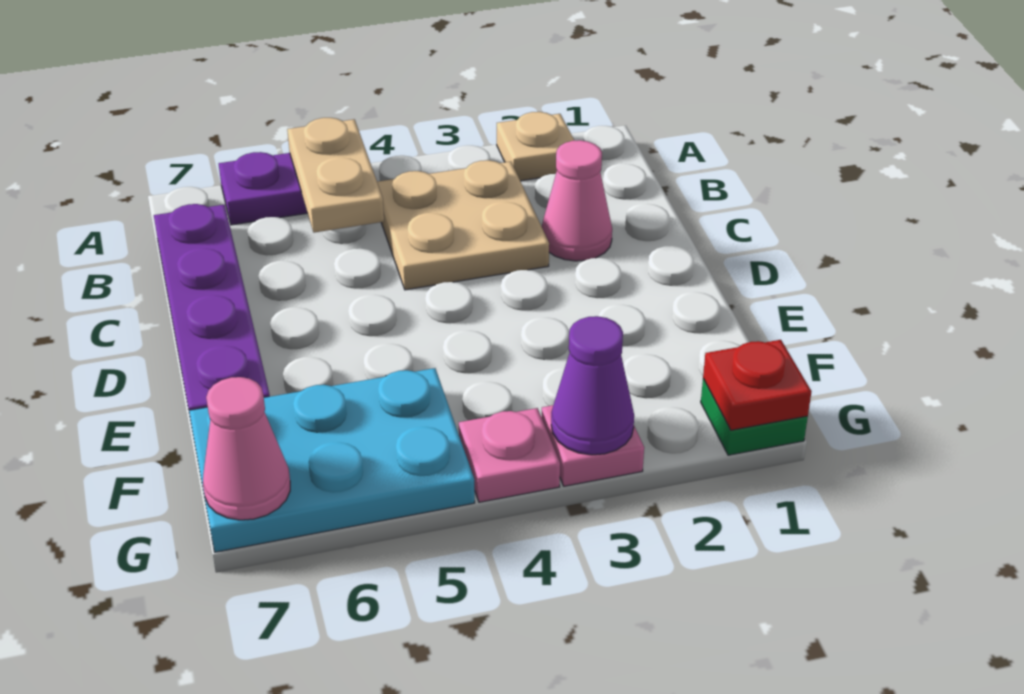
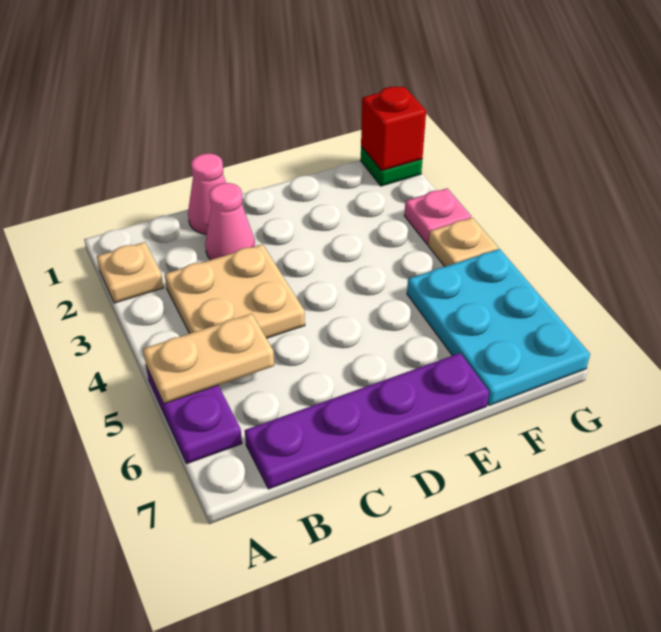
red plate G1 level 2 -> red brick G1 level 2
purple cone G3 level 2 -> none
pink plate G4 level 1 -> tan plate G4 level 1
pink cone G7 level 2 -> pink cone C1 level 1

